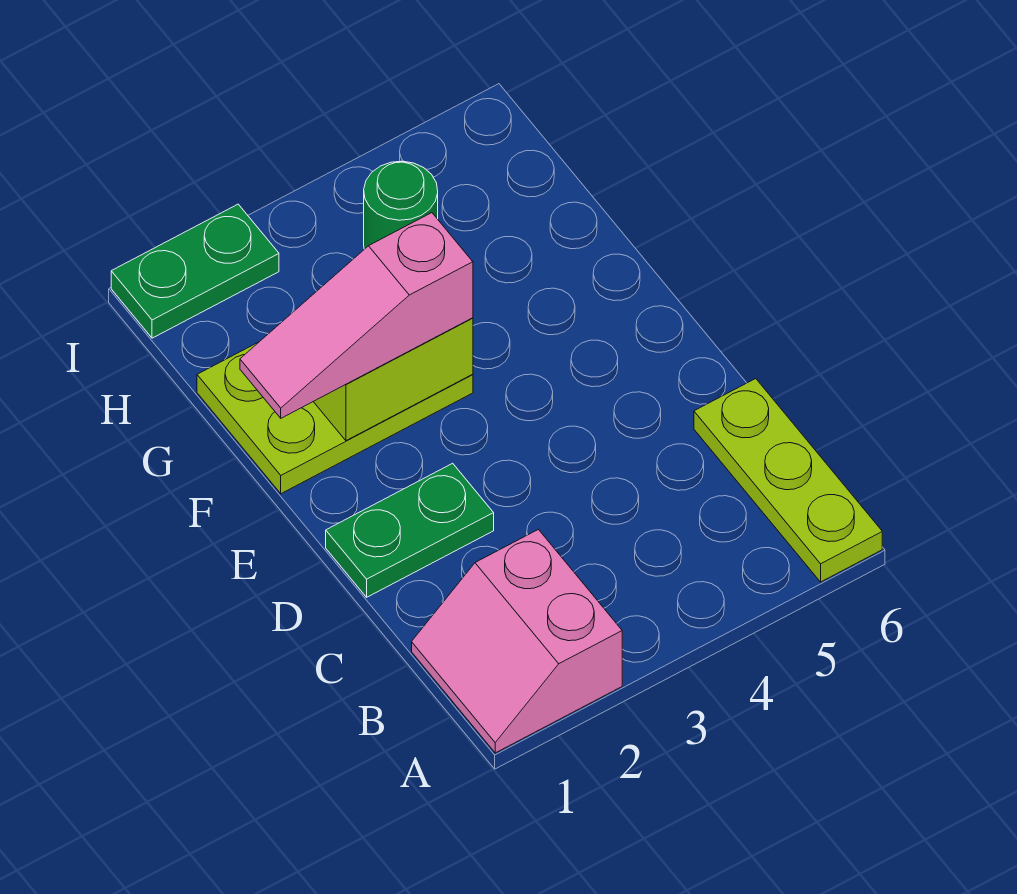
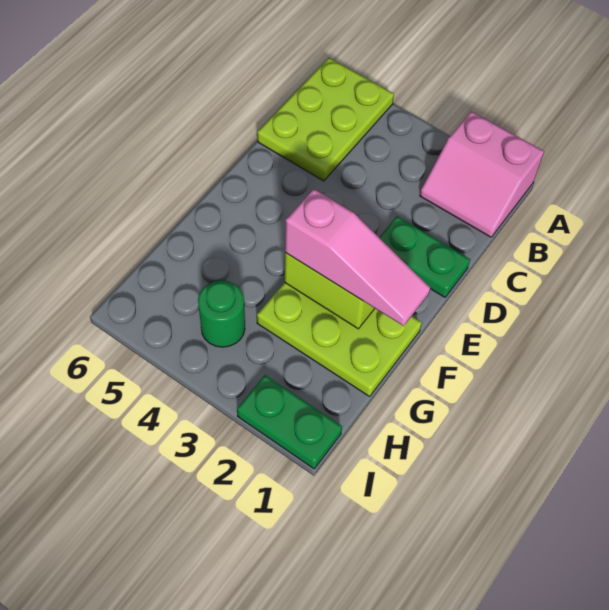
pink slope A1:B2 level 1 top 2 -> pink slope A1:B2 level 1 top A
lime plate A6:C6 level 1 -> lime plate A5:C6 level 1

